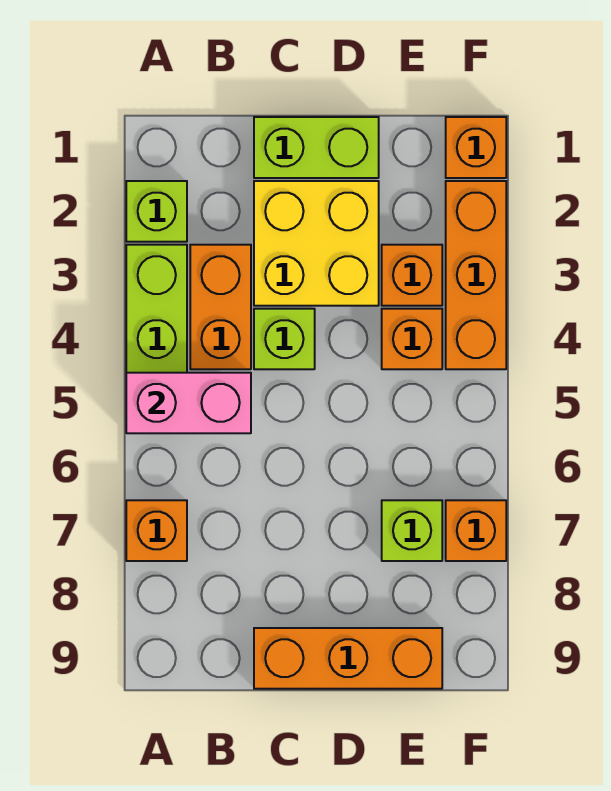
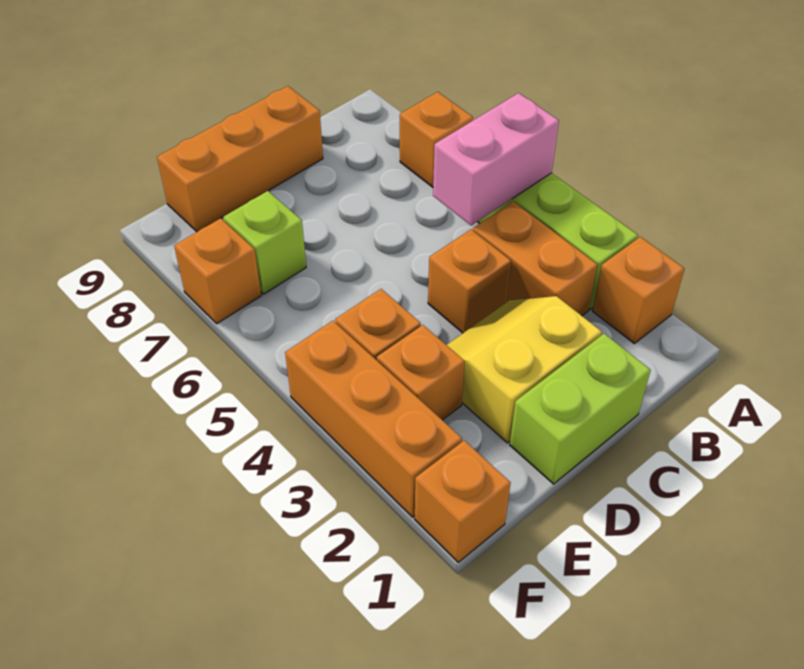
lime brick A2 level 1 -> orange brick A2 level 1
yellow brick C2:D3 level 1 -> yellow slope C2:D3 level 1 top 2
lime brick C4 level 1 -> orange brick C4 level 1

